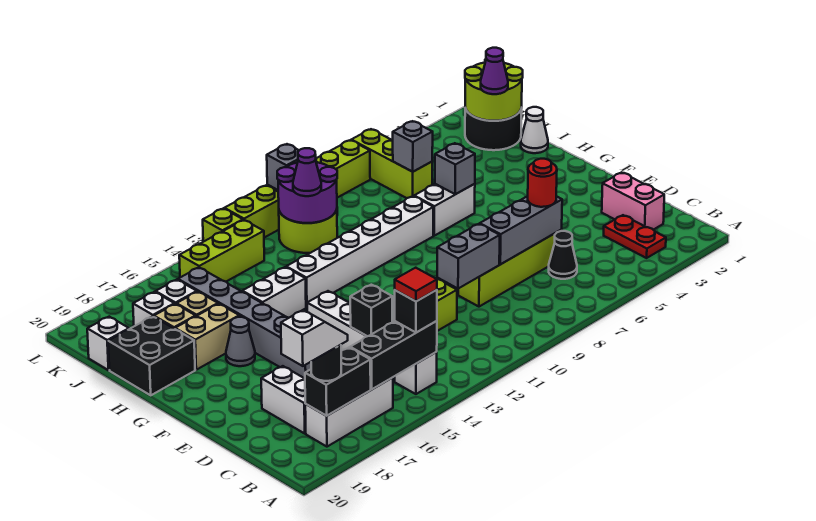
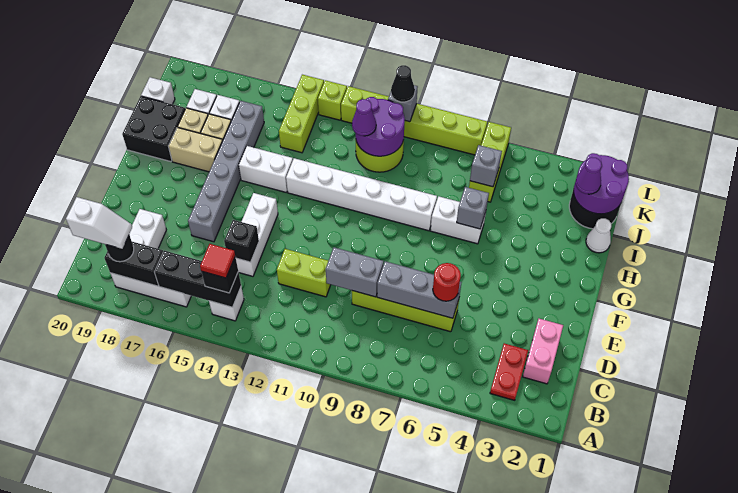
black cone C6 level 1 -> black cone L10 level 3
grey cone G17 level 1 -> none
lime round brick J1:K2 level 2 -> purple round brick J1:K2 level 2
lime brick K13:K15 level 1 -> lime brick J14:L14 level 1

